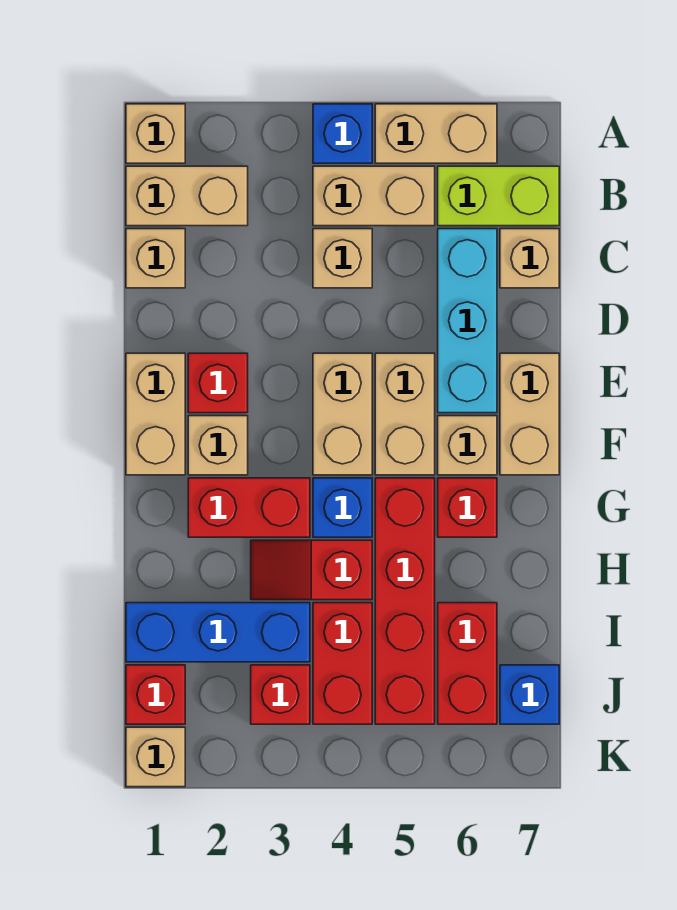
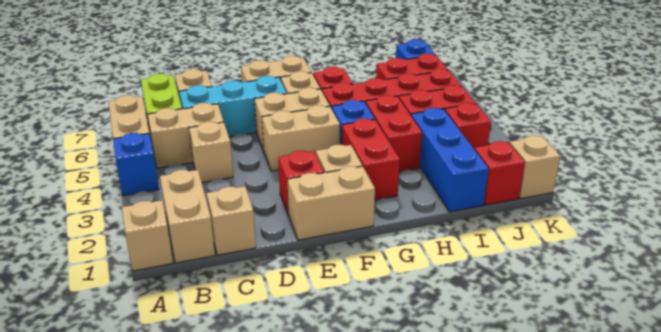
tan brick B4:B5 level 1 -> tan brick B5:C5 level 1
red slope H3:H4 level 1 top 4 -> red brick H3:H4 level 1

